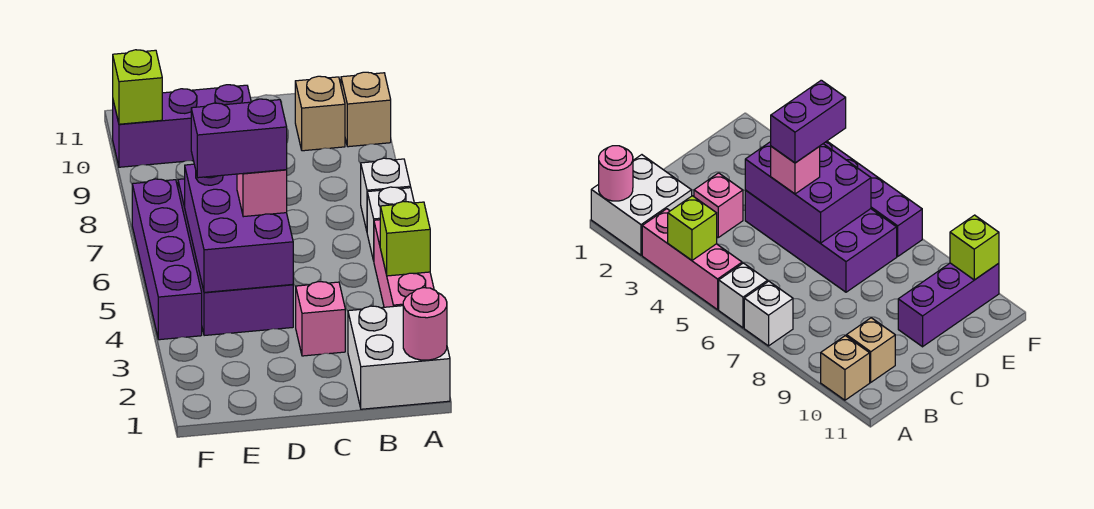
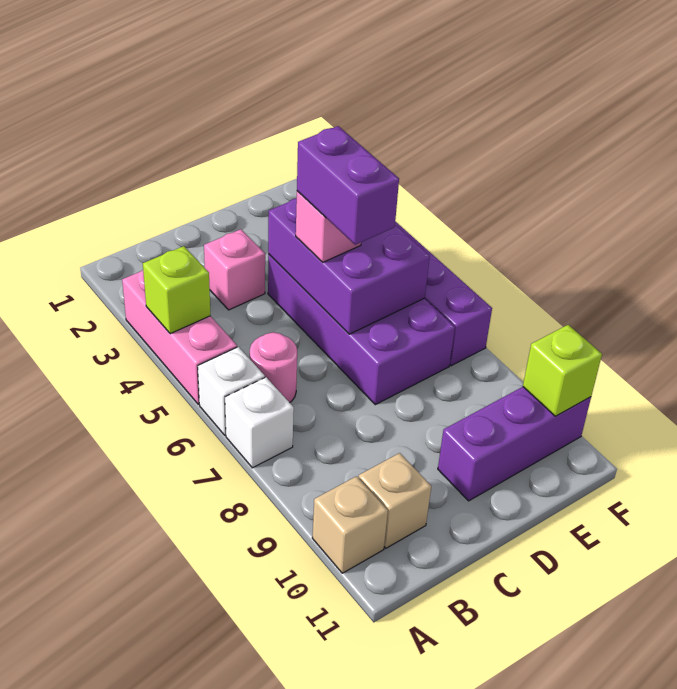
white brick A1:B2 level 1 -> none
pink round brick A1 level 2 -> pink round brick B6 level 1
purple brick D5:E5 level 4 -> purple brick D5:D6 level 4

